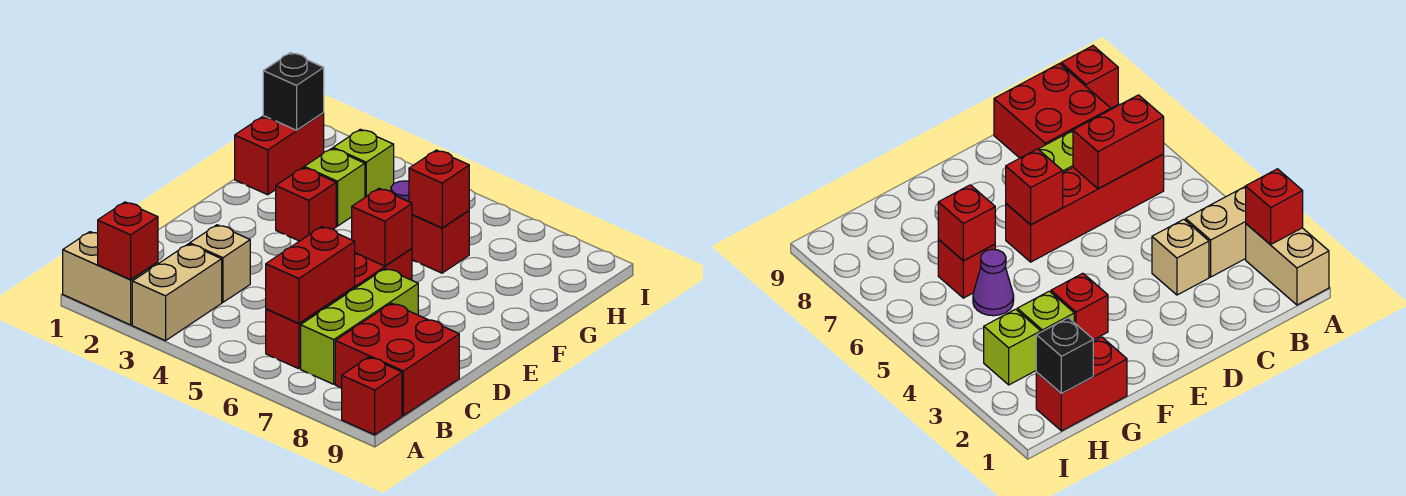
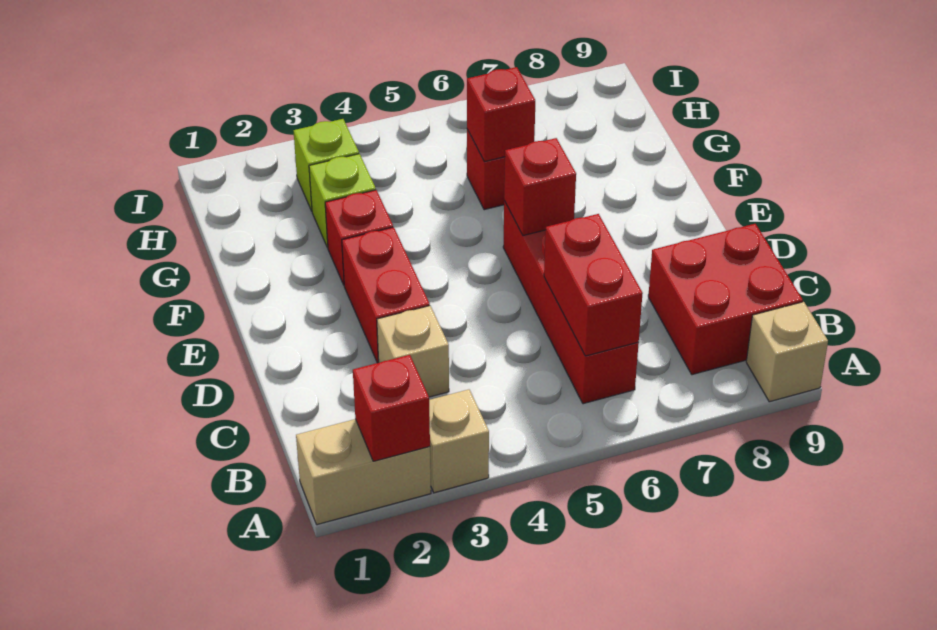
tan brick A3:B3 level 1 -> tan brick A3 level 1
red brick A9 level 1 -> tan brick A9 level 1
lime brick B7:D7 level 1 -> none
red brick G1:H1 level 1 -> red brick D3:E3 level 1
purple cone G5 level 1 -> none
black brick H1 level 2 -> none

